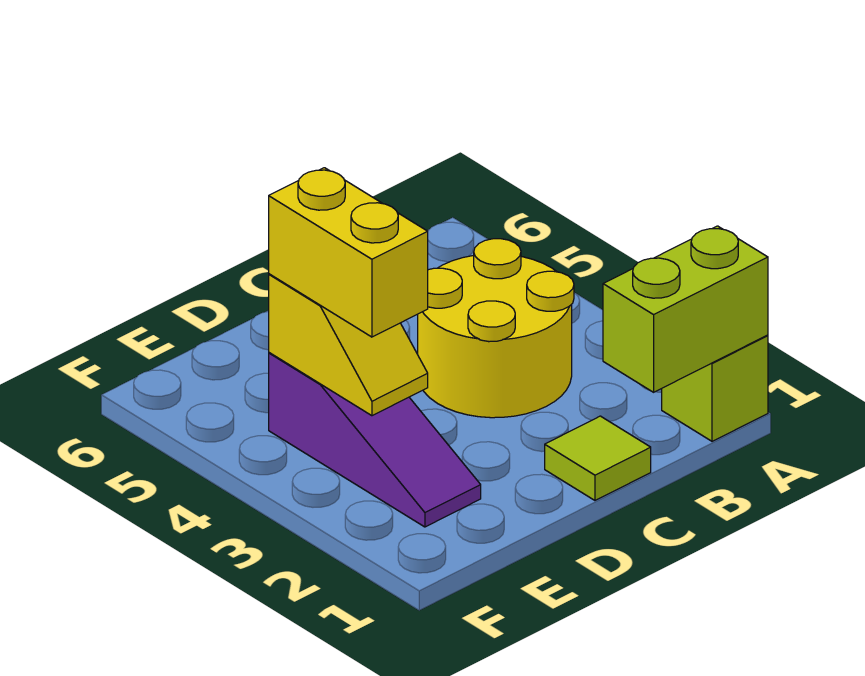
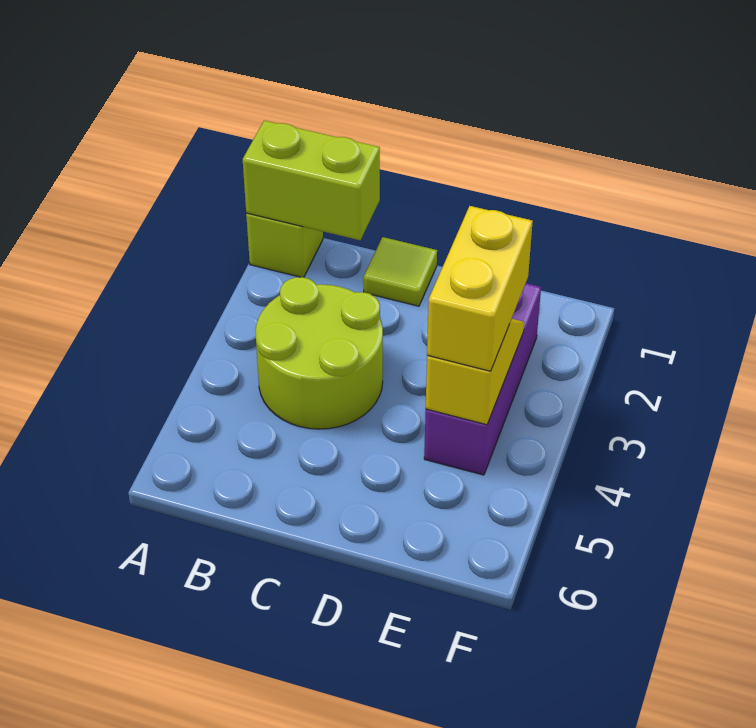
yellow round brick B3:C4 level 1 -> lime round brick B3:C4 level 1
purple slope E2:E4 level 1 top 4 -> purple brick E2:E4 level 1

